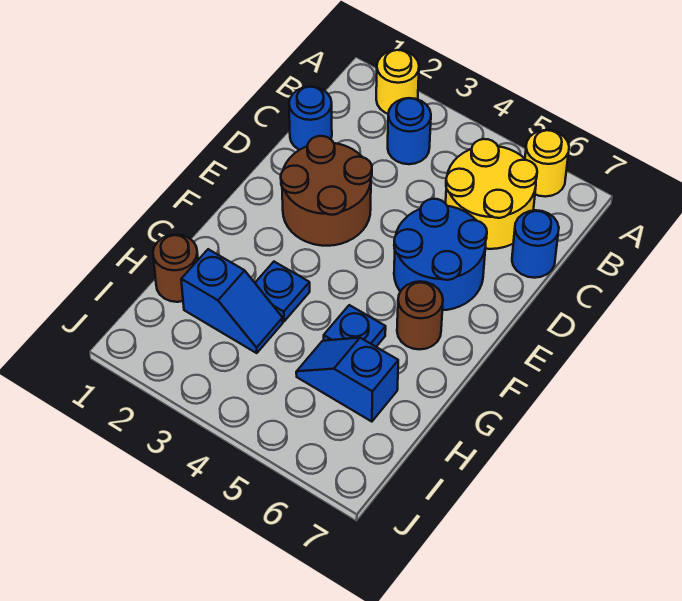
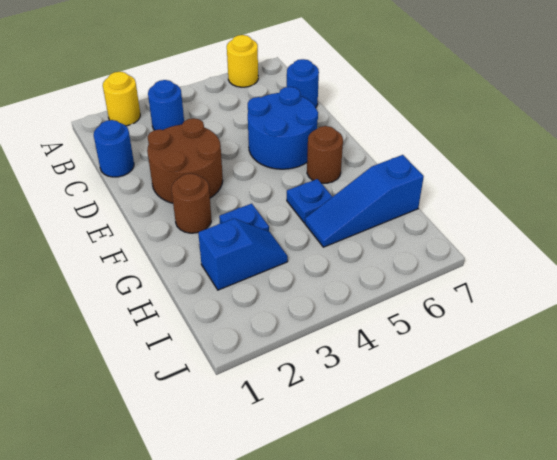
yellow round brick B5:C6 level 1 -> none
brown round brick H1 level 1 -> brown round brick F2 level 1
blue slope H5:H6 level 1 top 6 -> blue slope H5:H7 level 1 top 7

